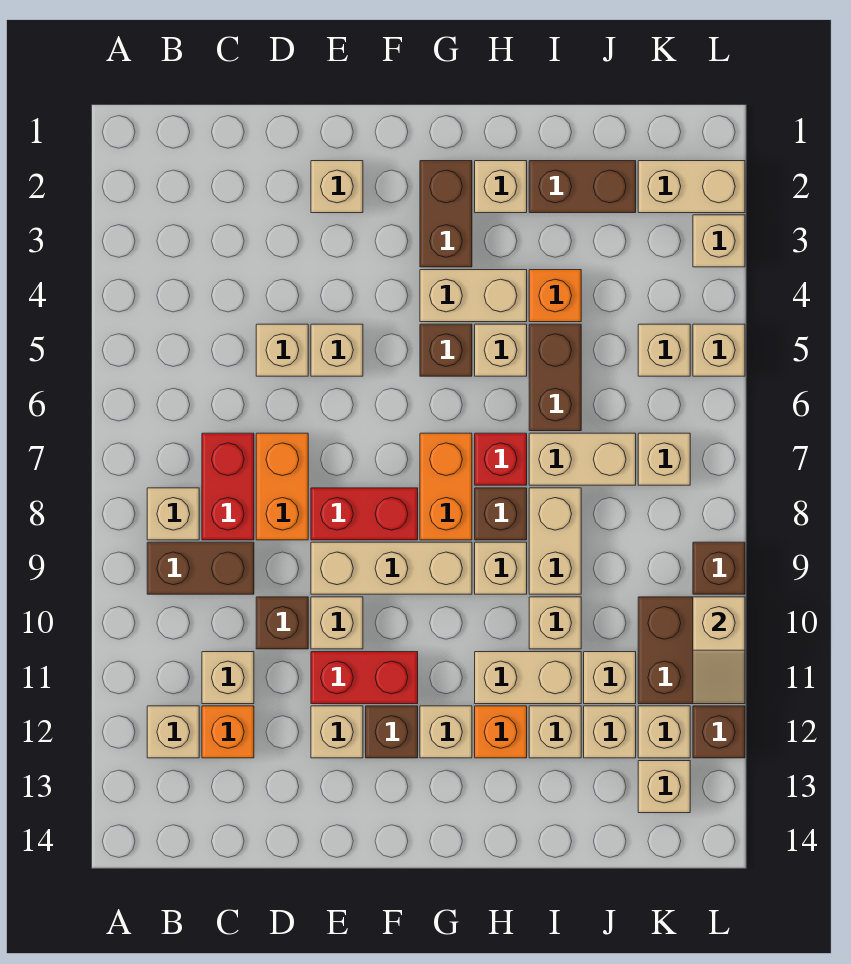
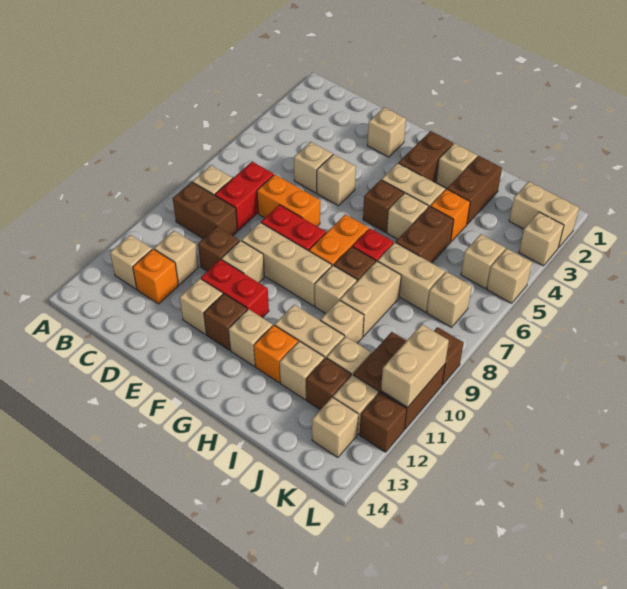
orange brick D7:D8 level 1 -> orange brick D7:E7 level 1
brown brick I2:J2 level 1 -> brown brick I2:I3 level 1
tan brick J12 level 1 -> brown brick J12 level 1
tan slope L10:L11 level 2 top 10 -> tan brick L10:L11 level 2

